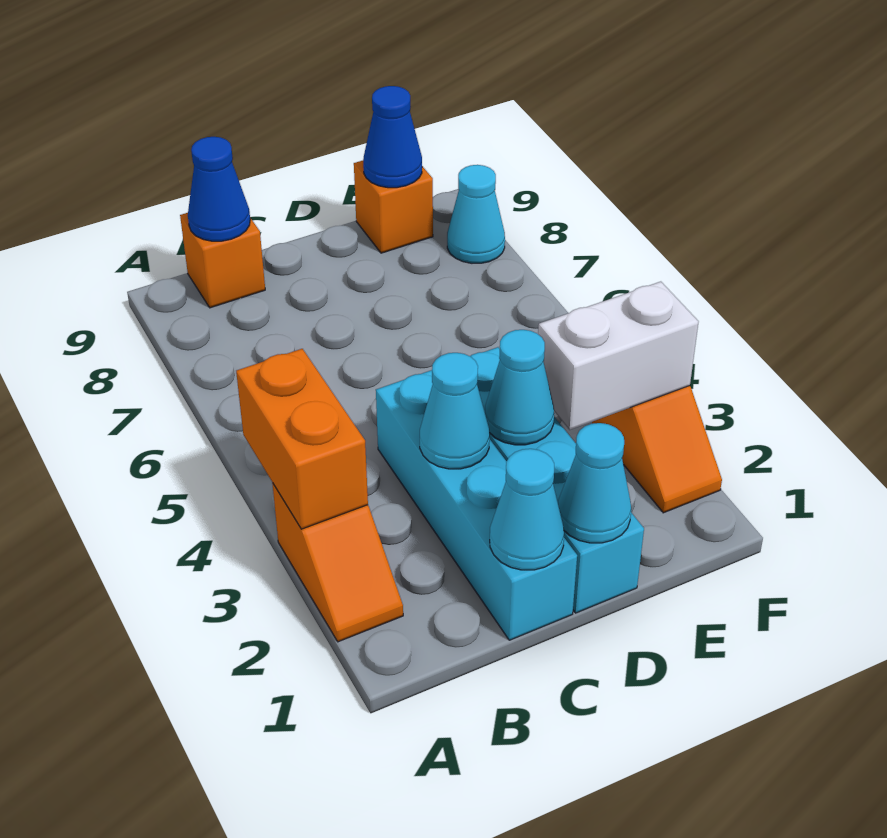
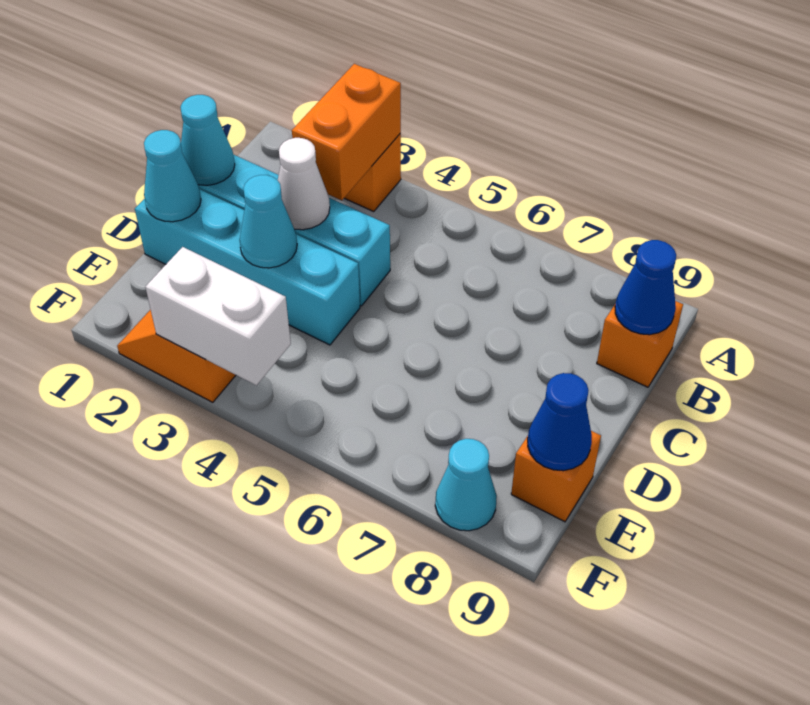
orange brick A3:A4 level 2 -> orange brick A3:B3 level 2
cyan cone C3 level 2 -> white cone C3 level 2
white brick E3:F3 level 2 -> white brick F3:F4 level 2

